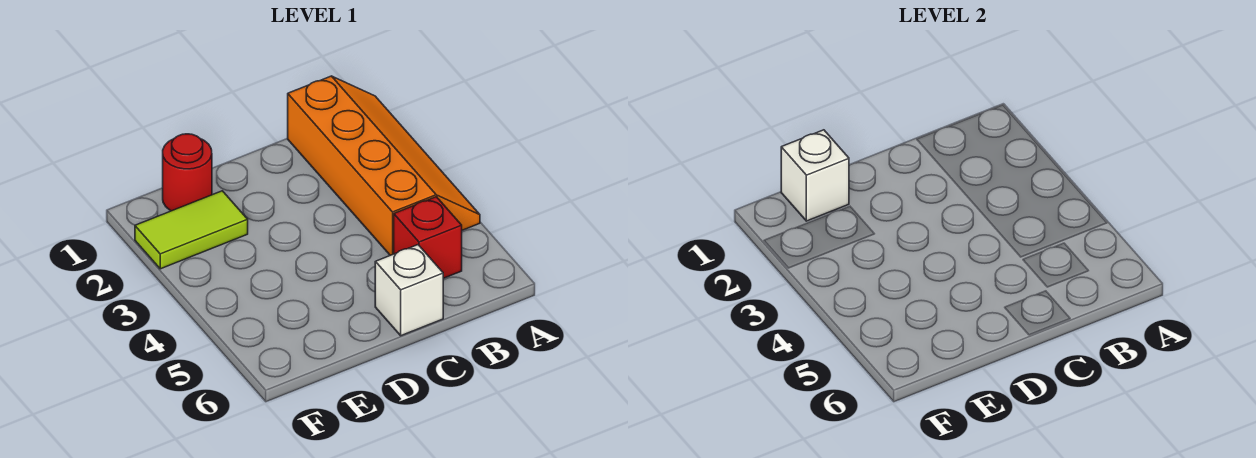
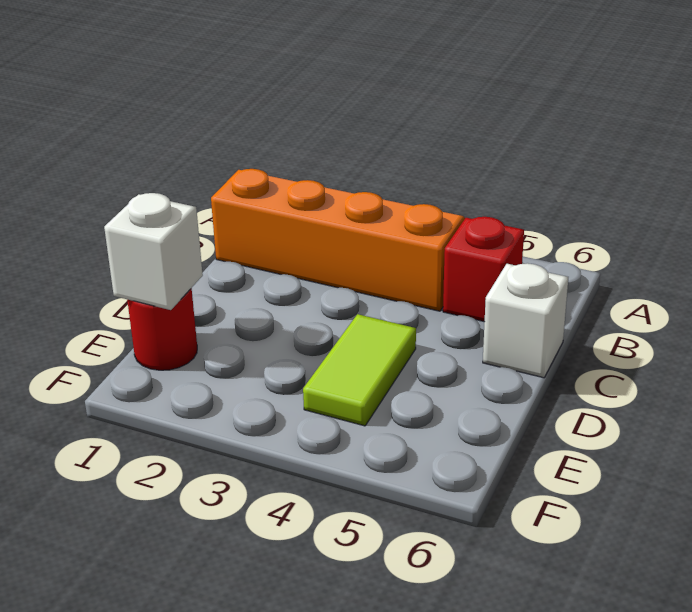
lime tile E2:F2 level 1 -> lime tile D4:E4 level 1

